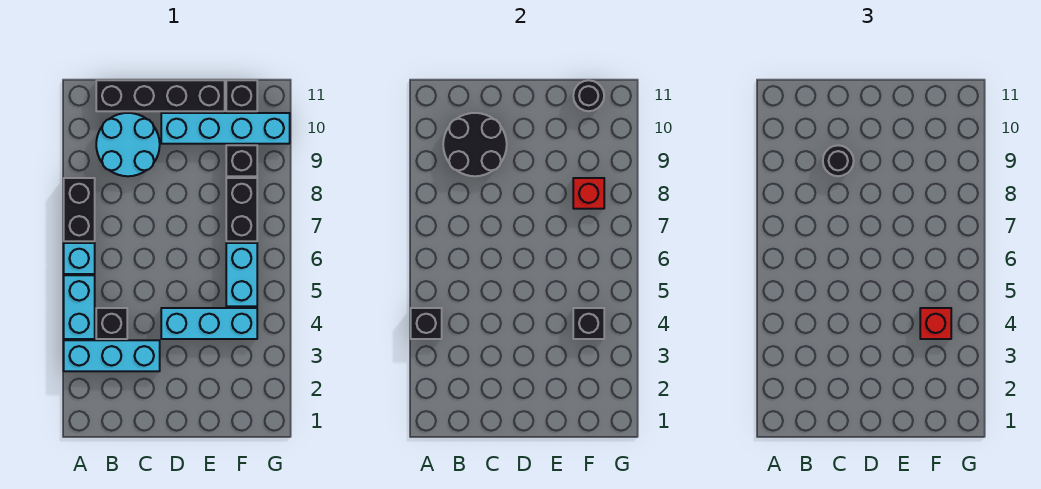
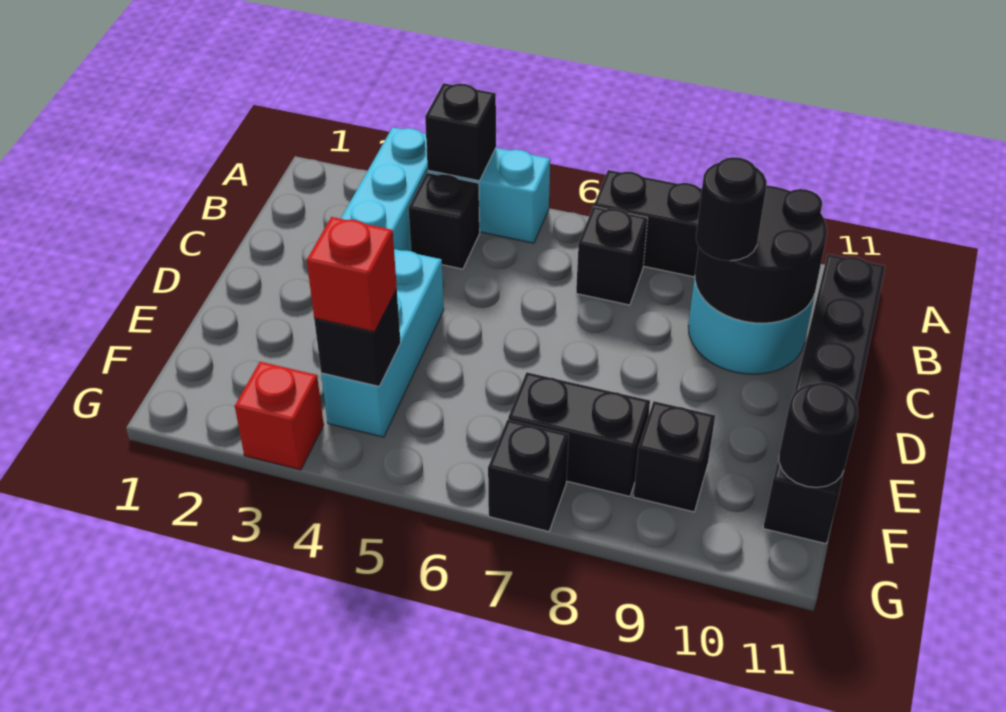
cyan brick A6 level 1 -> none
none -> black brick B7 level 1
cyan brick D10:G10 level 1 -> none
cyan brick F5:F6 level 1 -> none
red brick F8 level 2 -> red brick G3 level 1
none -> black brick G7 level 1

